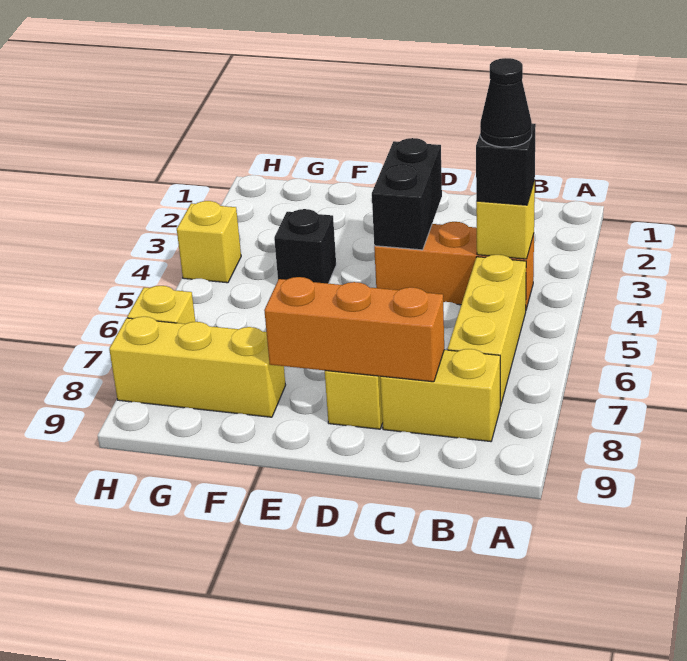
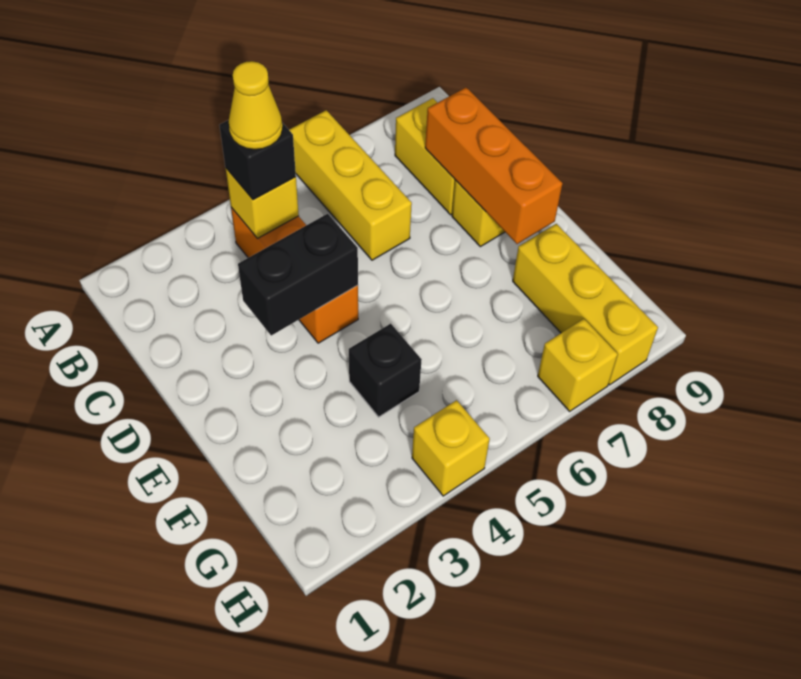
black cone B4 level 4 -> yellow cone B4 level 4
yellow brick B5:B7 level 1 -> yellow brick A6:C6 level 1

